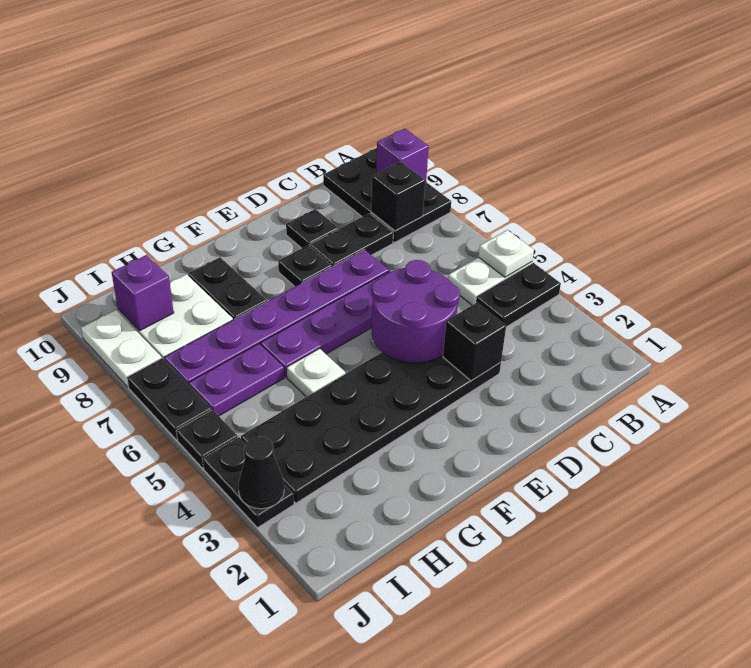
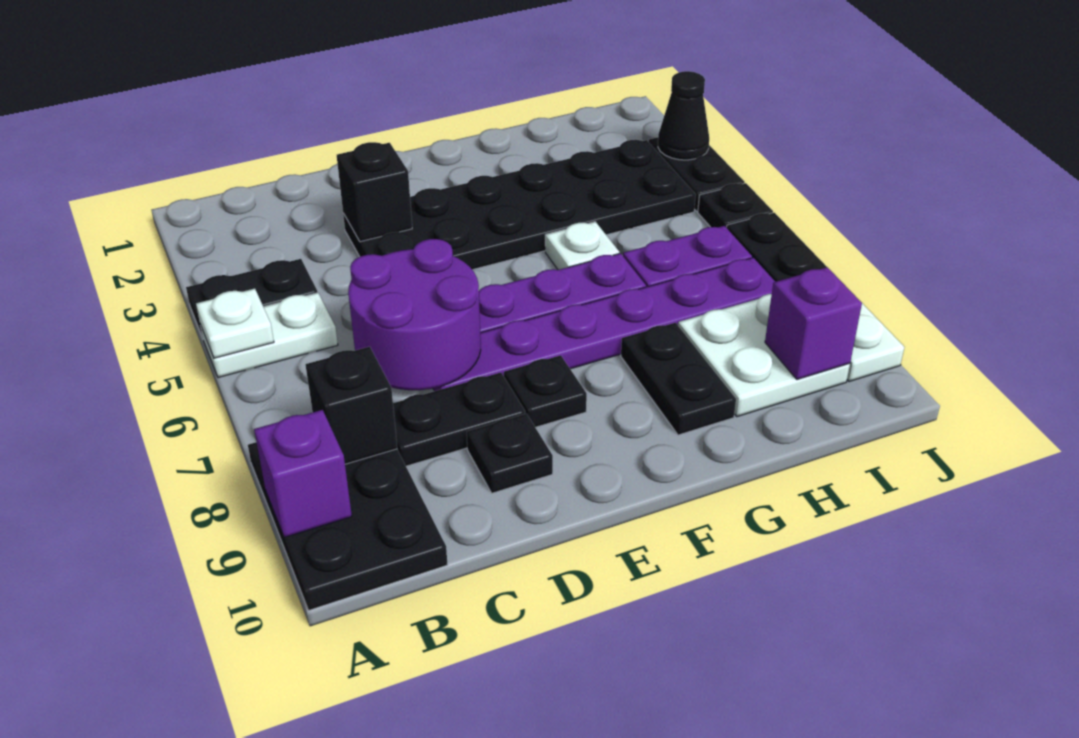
purple round brick D4:E5 level 2 -> purple round brick C6:D7 level 2

